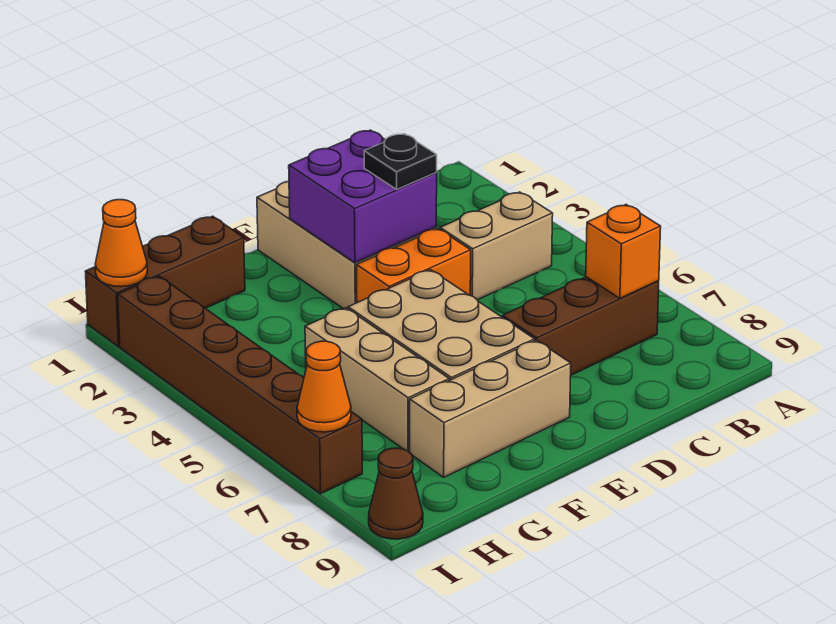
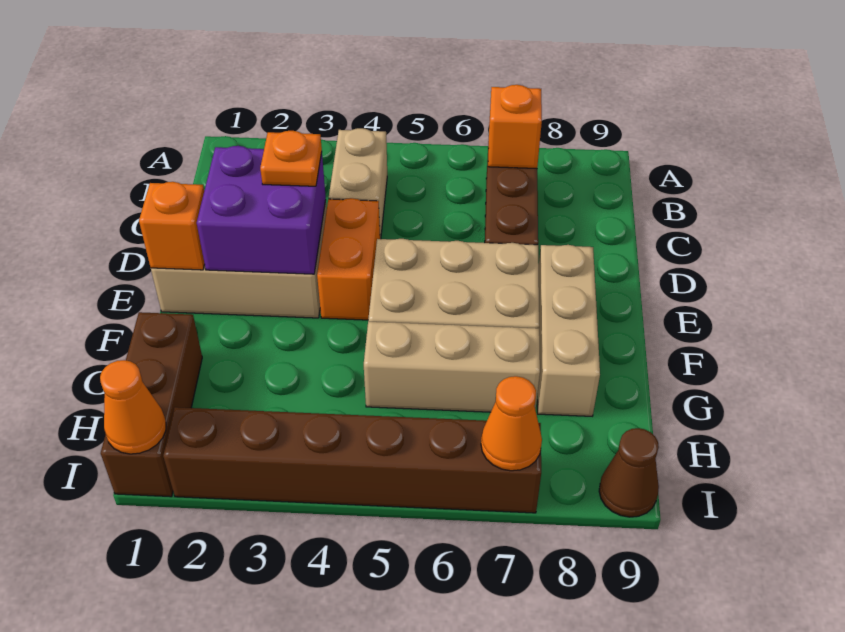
black plate D3 level 3 -> orange plate D3 level 3
none -> orange brick E1 level 2

